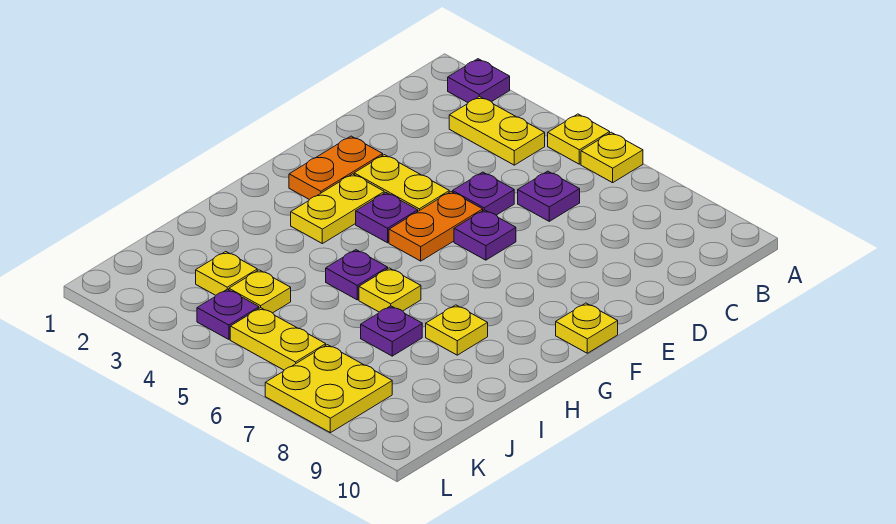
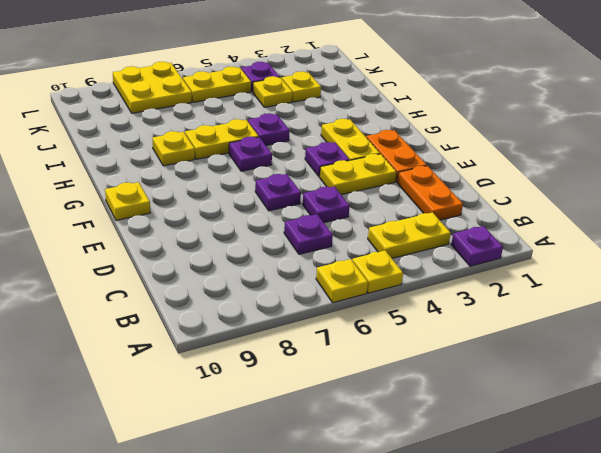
orange plate E5:F5 level 1 -> orange plate C2:D2 level 1
yellow plate H6 level 1 -> yellow plate H6:H7 level 1
purple plate I7 level 1 -> purple plate G6 level 1

